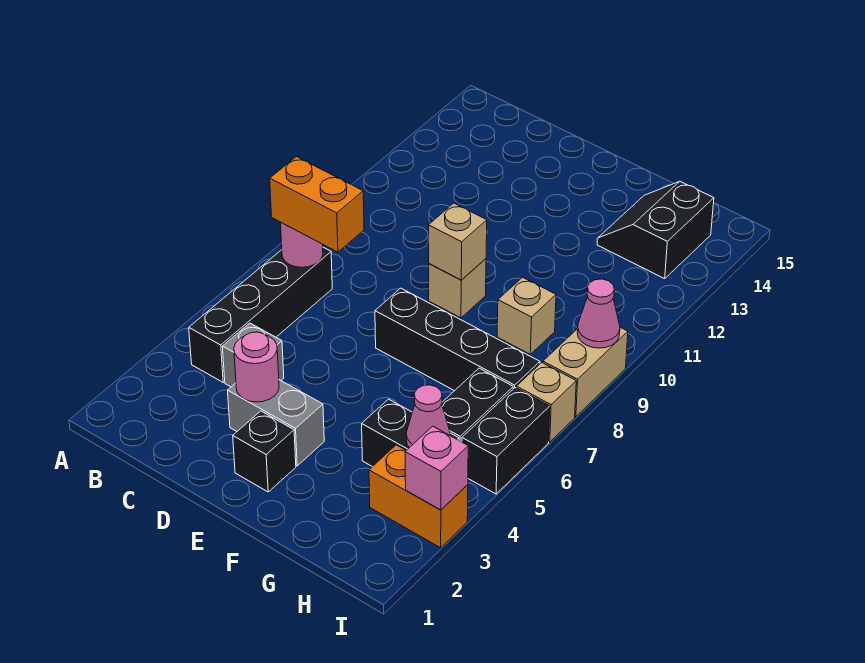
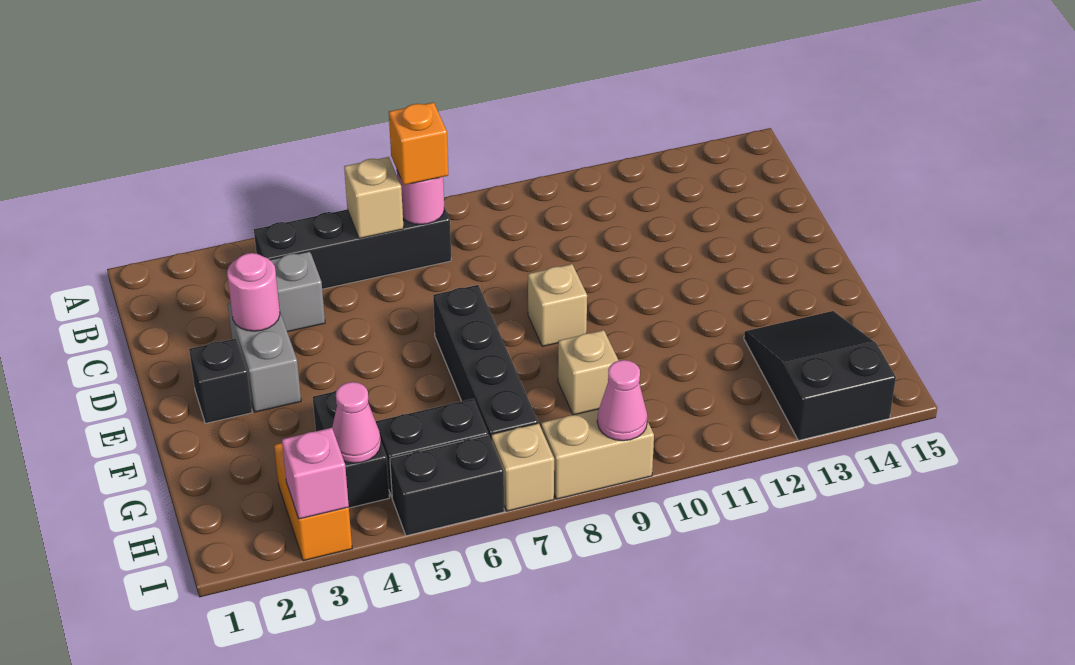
orange brick B7:C7 level 3 -> orange brick B7 level 3
tan brick E9 level 2 -> tan brick B6 level 2
black slope G13:H14 level 1 top H -> black slope G13:I14 level 1 top I

